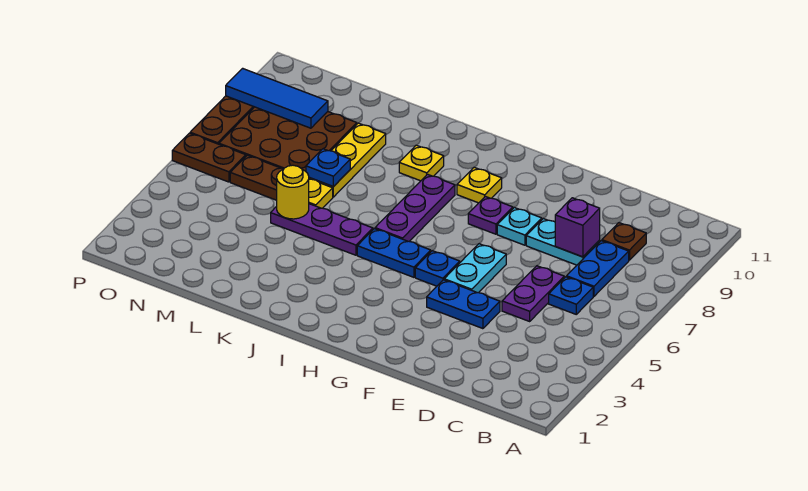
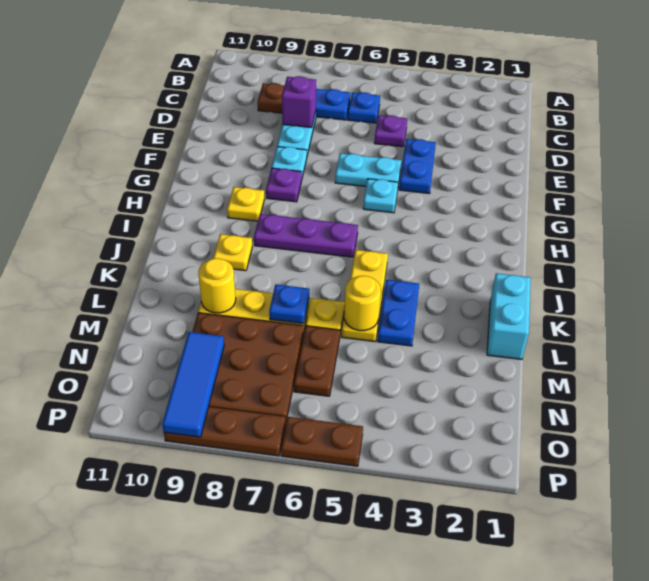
purple plate D5:D6 level 1 -> purple plate D5 level 1
blue plate G5 level 1 -> cyan plate G5 level 1
blue plate H5:I5 level 1 -> blue plate K4:L4 level 1
purple plate J5:L5 level 1 -> yellow plate J5:L5 level 1
none -> cyan brick K1:L1 level 1
none -> yellow round brick L9 level 2
brown plate O6:P6 level 1 -> brown plate P5:P6 level 1

